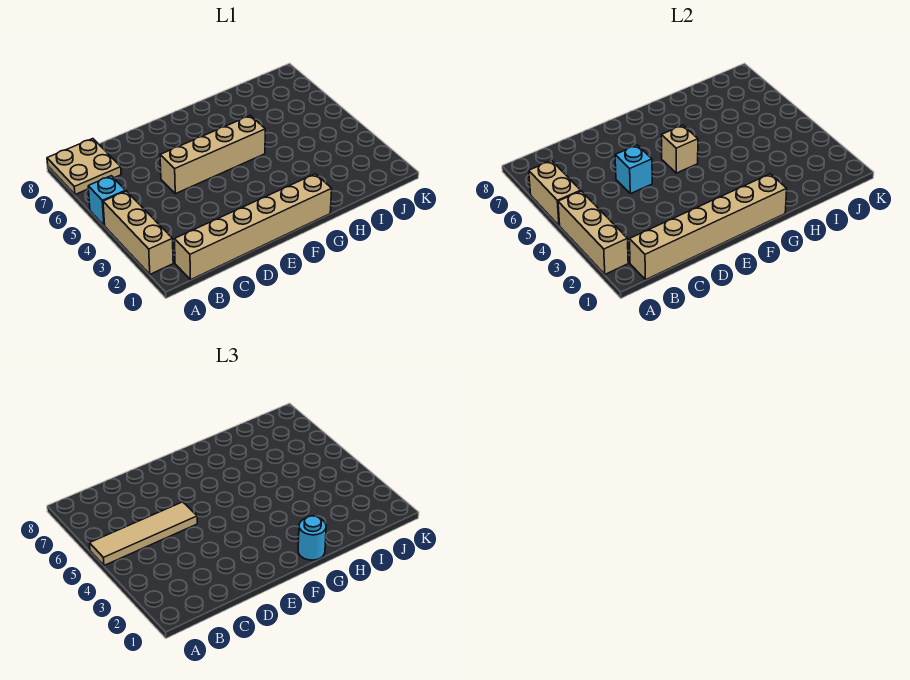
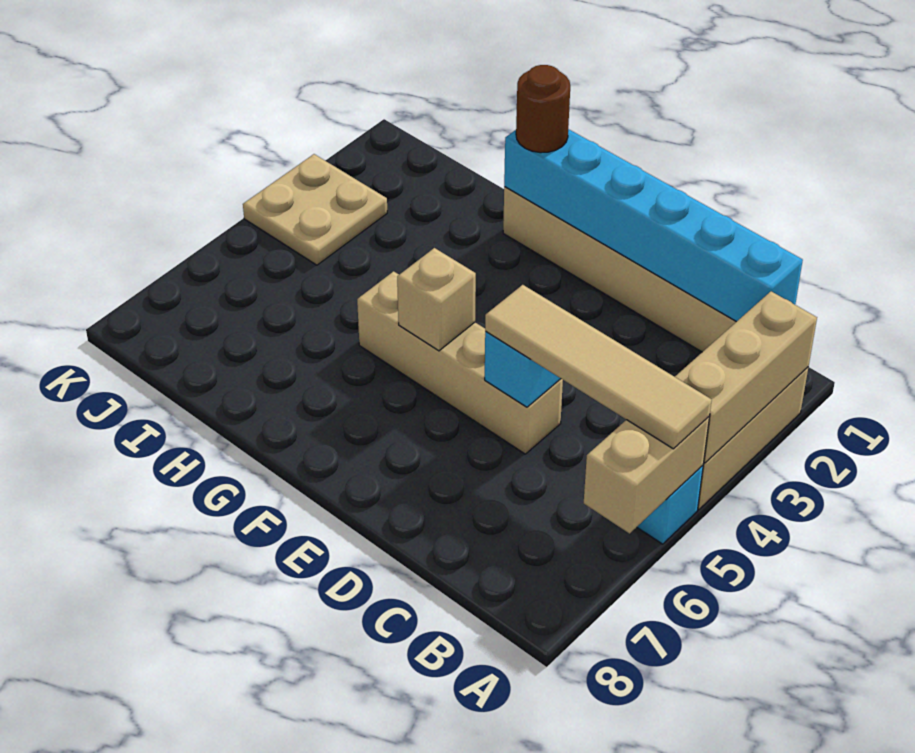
tan plate A7:B8 level 1 -> tan plate J3:K4 level 1
tan brick B1:G1 level 2 -> cyan brick B1:G1 level 2
cyan round brick G1 level 3 -> brown round brick G1 level 3

